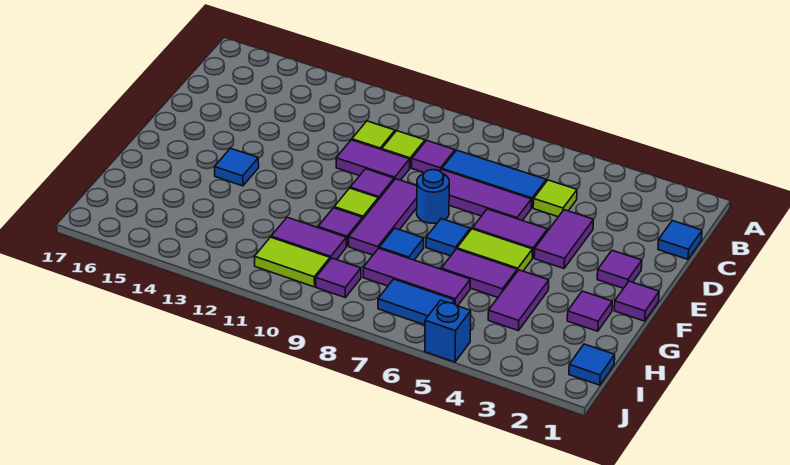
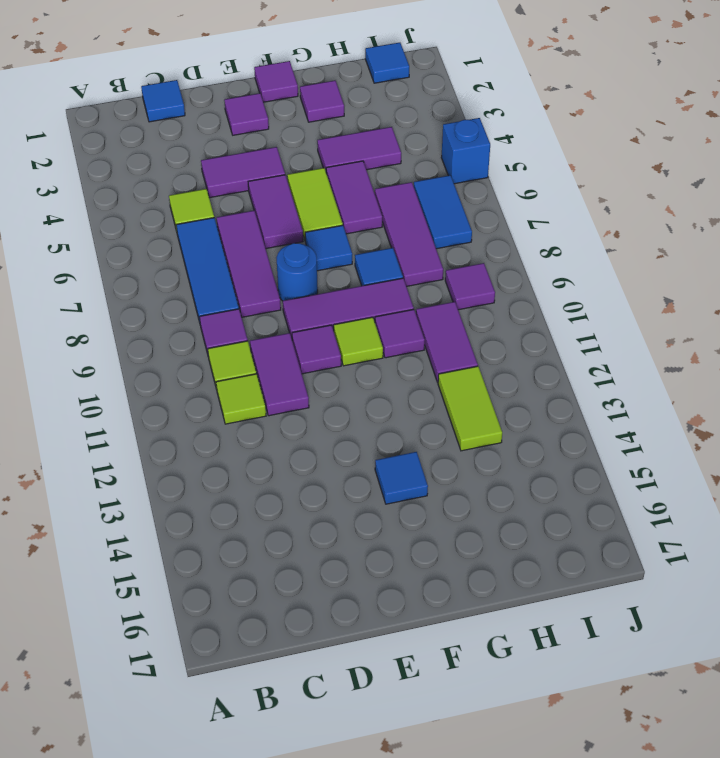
lime tile I10:I11 level 1 -> lime tile H12:H13 level 1

